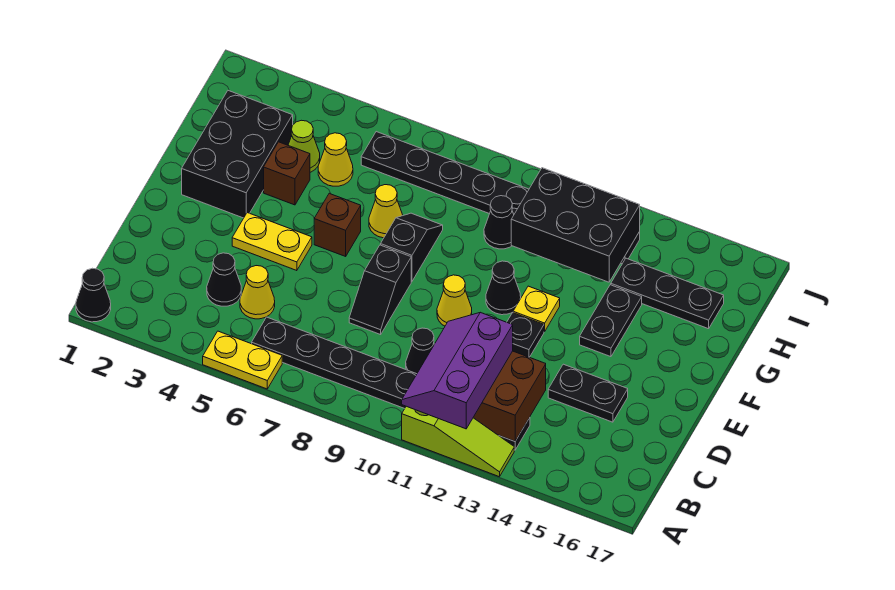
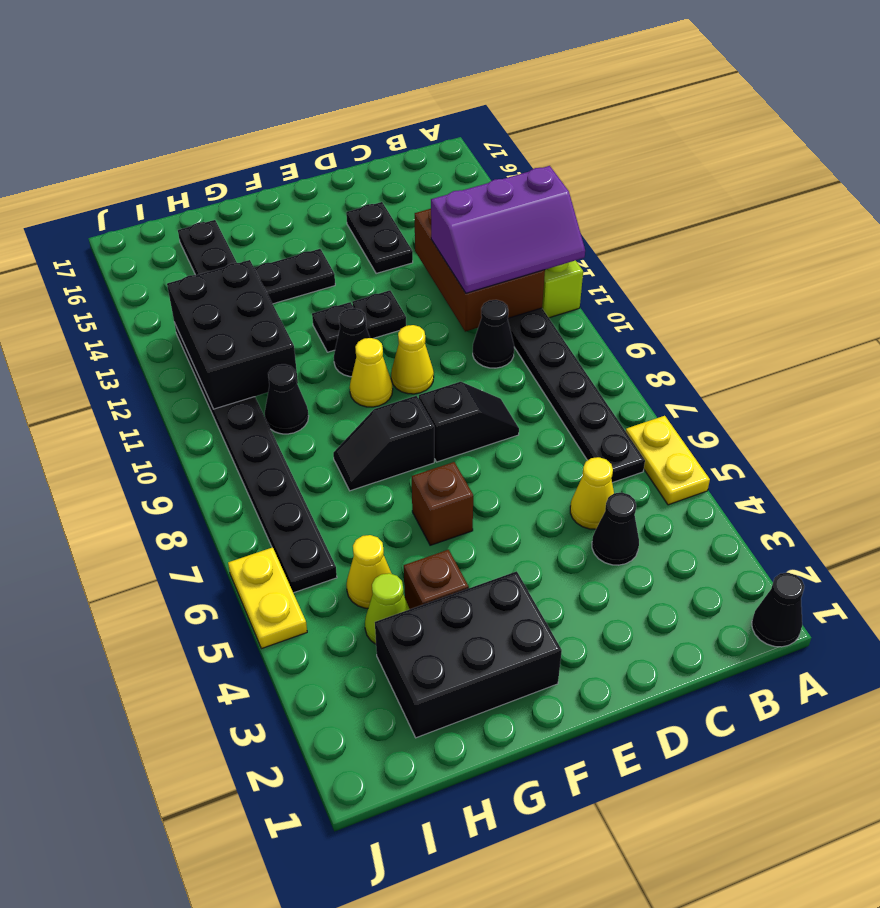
yellow plate E4:E5 level 1 -> yellow plate J5:J6 level 1
yellow plate F12 level 1 -> black plate F12 level 1
yellow cone G7 level 1 -> yellow cone F10 level 1

